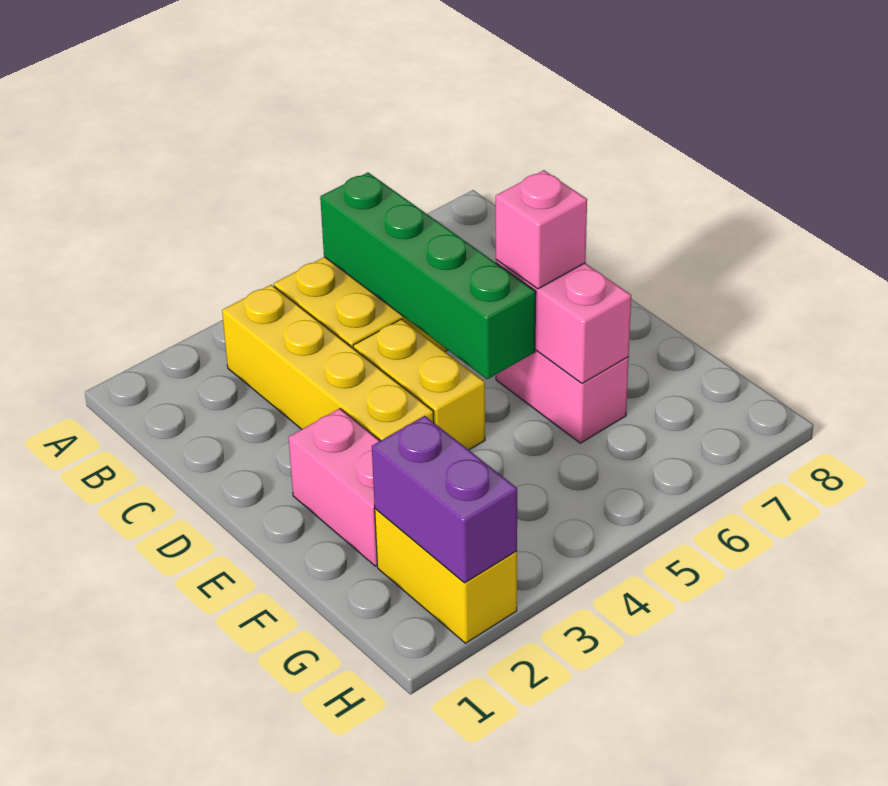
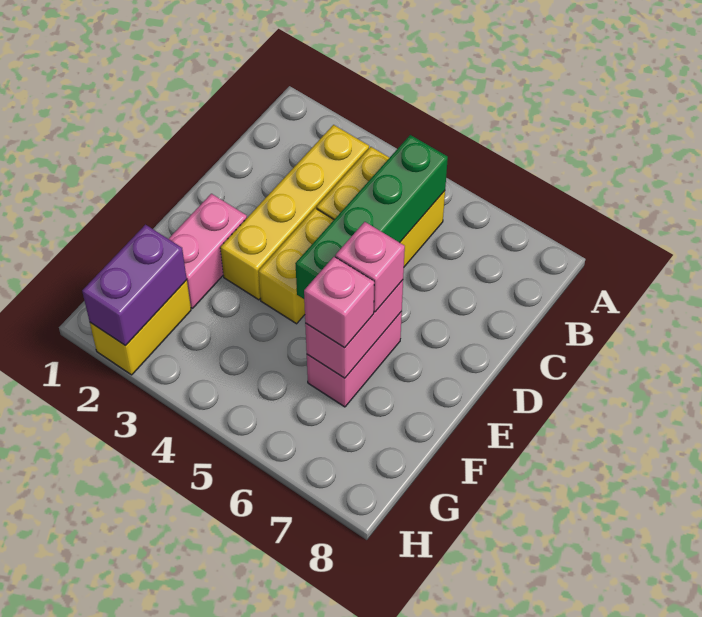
none -> pink brick F6 level 3

